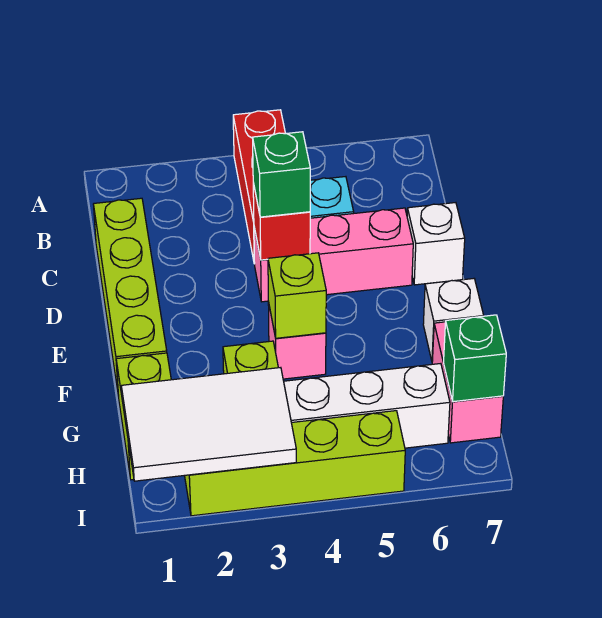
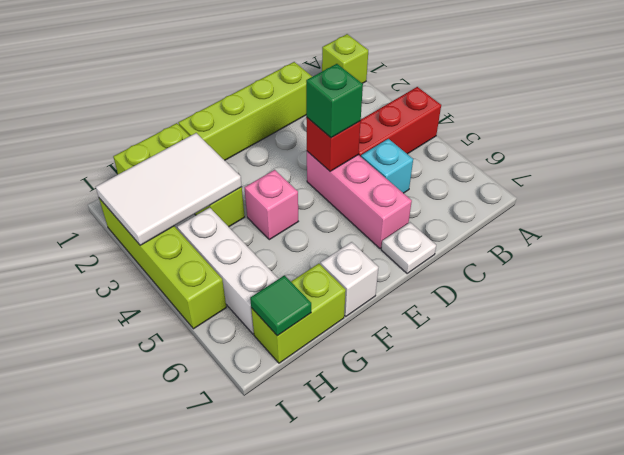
white brick D7 level 1 -> white plate D7 level 1
lime brick F4 level 2 -> lime brick A1 level 1
pink brick G7:H7 level 1 -> lime brick G7:H7 level 1
white tile H1:I3 level 2 -> white tile G2:I3 level 2
green brick H7 level 2 -> green tile H7 level 2

